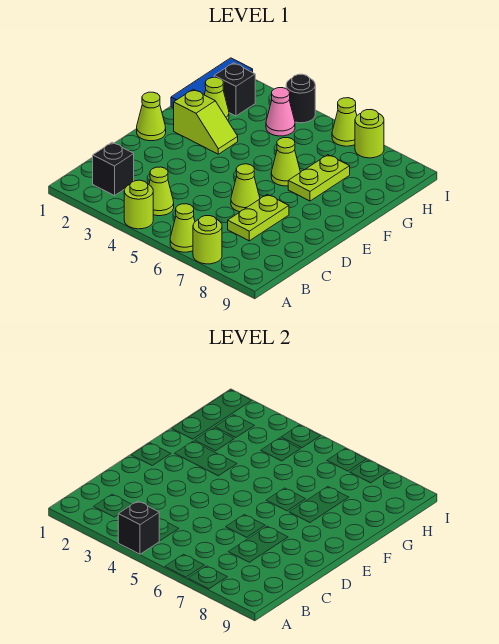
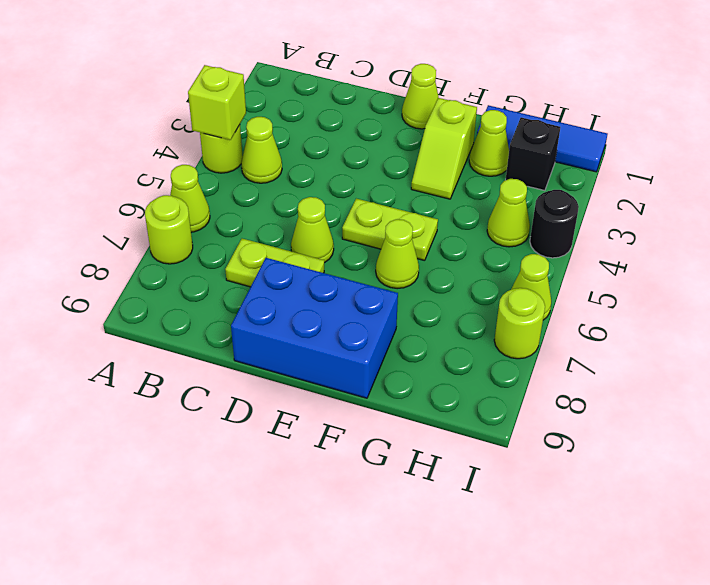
black brick A4 level 2 -> lime brick A4 level 2
black brick B2 level 1 -> none
none -> blue brick D8:F9 level 1
lime plate F7:G7 level 1 -> lime plate E5:F5 level 1
pink cone H4 level 1 -> lime cone H4 level 1

